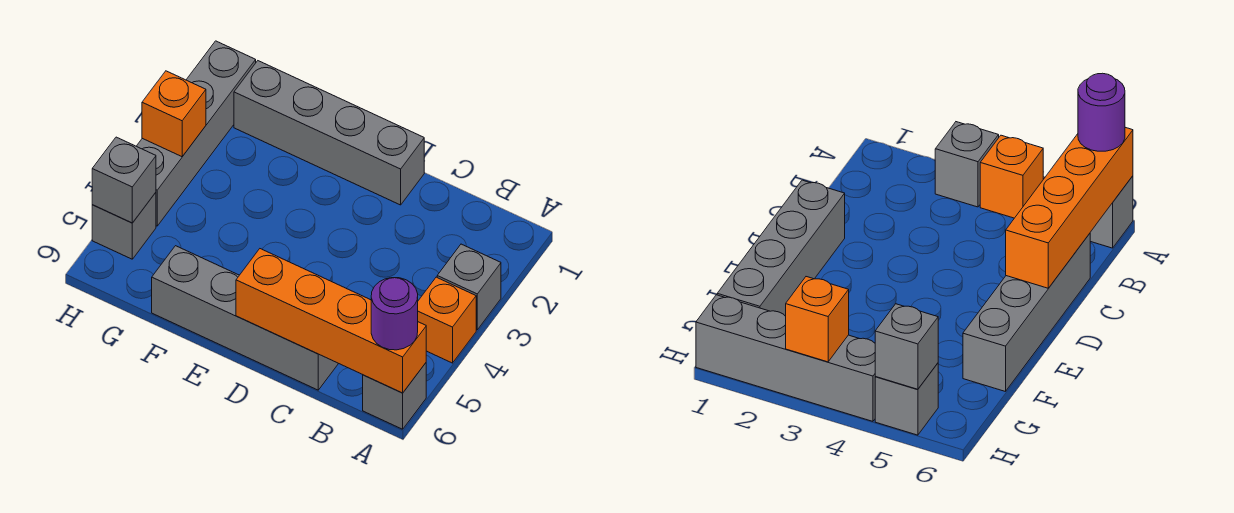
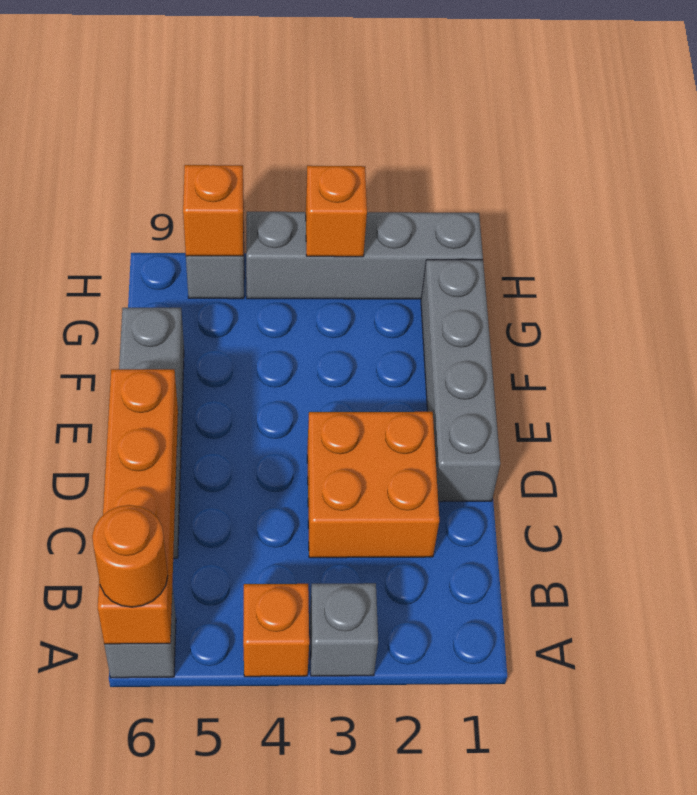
purple round brick A6 level 3 -> orange round brick A6 level 3
none -> orange brick C2:D3 level 1
grey brick H5 level 2 -> orange brick H5 level 2

